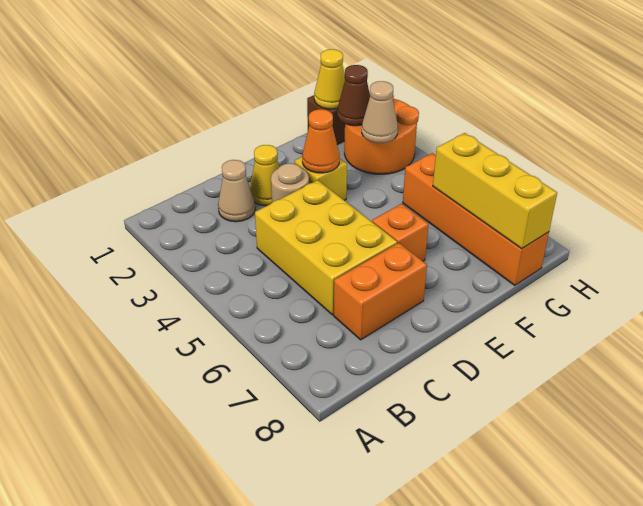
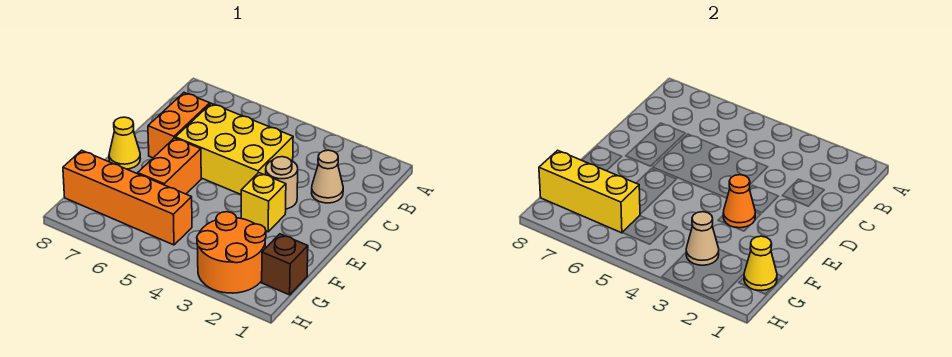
yellow cone D2 level 1 -> yellow cone E8 level 1
orange brick E6 level 1 -> orange brick E6:F6 level 1
brown cone G2 level 2 -> none

